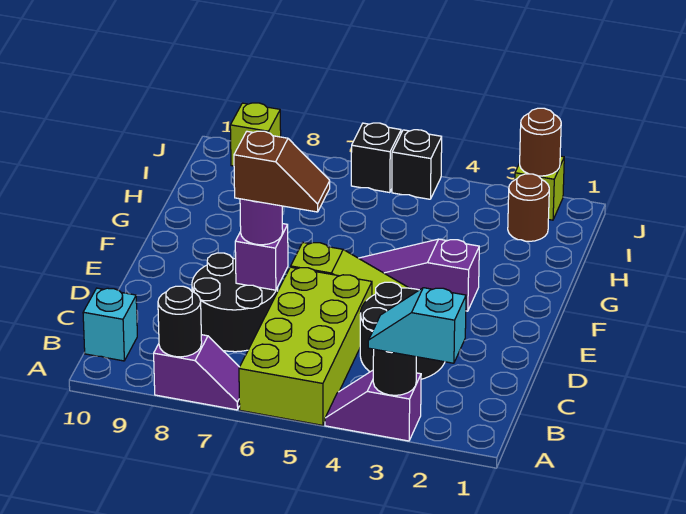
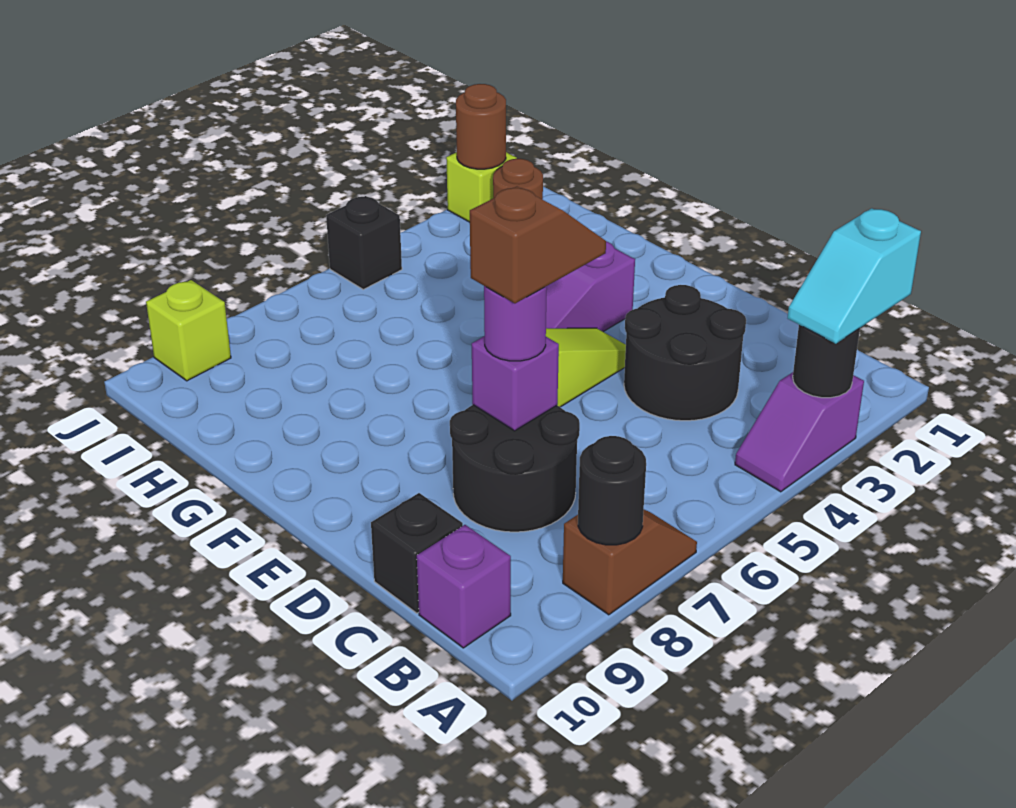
lime brick A5:D6 level 1 -> none
purple slope A7:A8 level 1 top 8 -> brown slope A7:A8 level 1 top 8
cyan brick B10 level 1 -> purple brick B10 level 1
black brick J6 level 1 -> black brick C10 level 1

